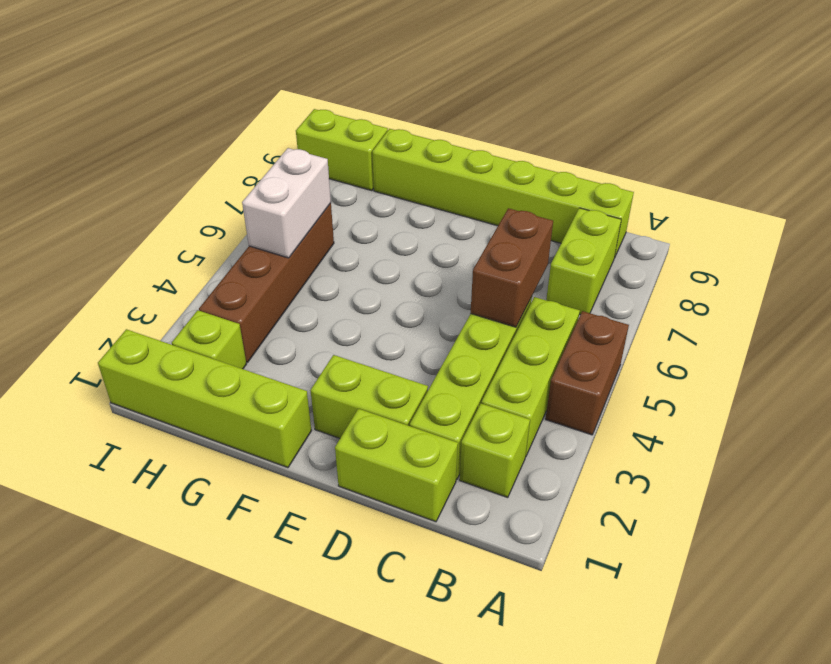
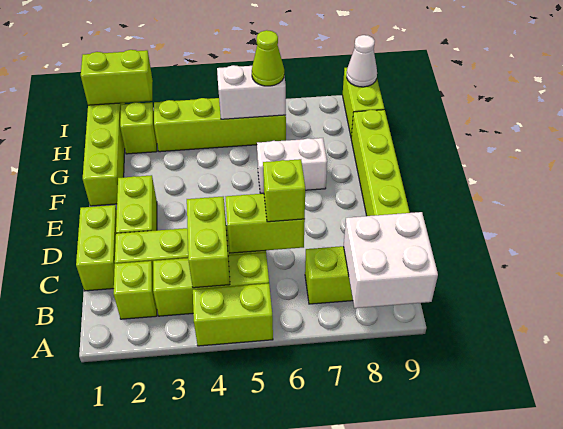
brown brick A4:A5 level 1 -> lime brick A4:A5 level 1
none -> white brick A8:B9 level 2
none -> lime brick B4:C4 level 2
brown brick C5:C6 level 2 -> lime brick C5:C6 level 2
none -> lime brick C6 level 3
none -> white brick F6:F7 level 1
brown brick H3:H6 level 1 -> lime brick H3:H6 level 1
none -> lime cone H6 level 3
none -> lime brick I1:I2 level 2
none -> white cone I9 level 2

